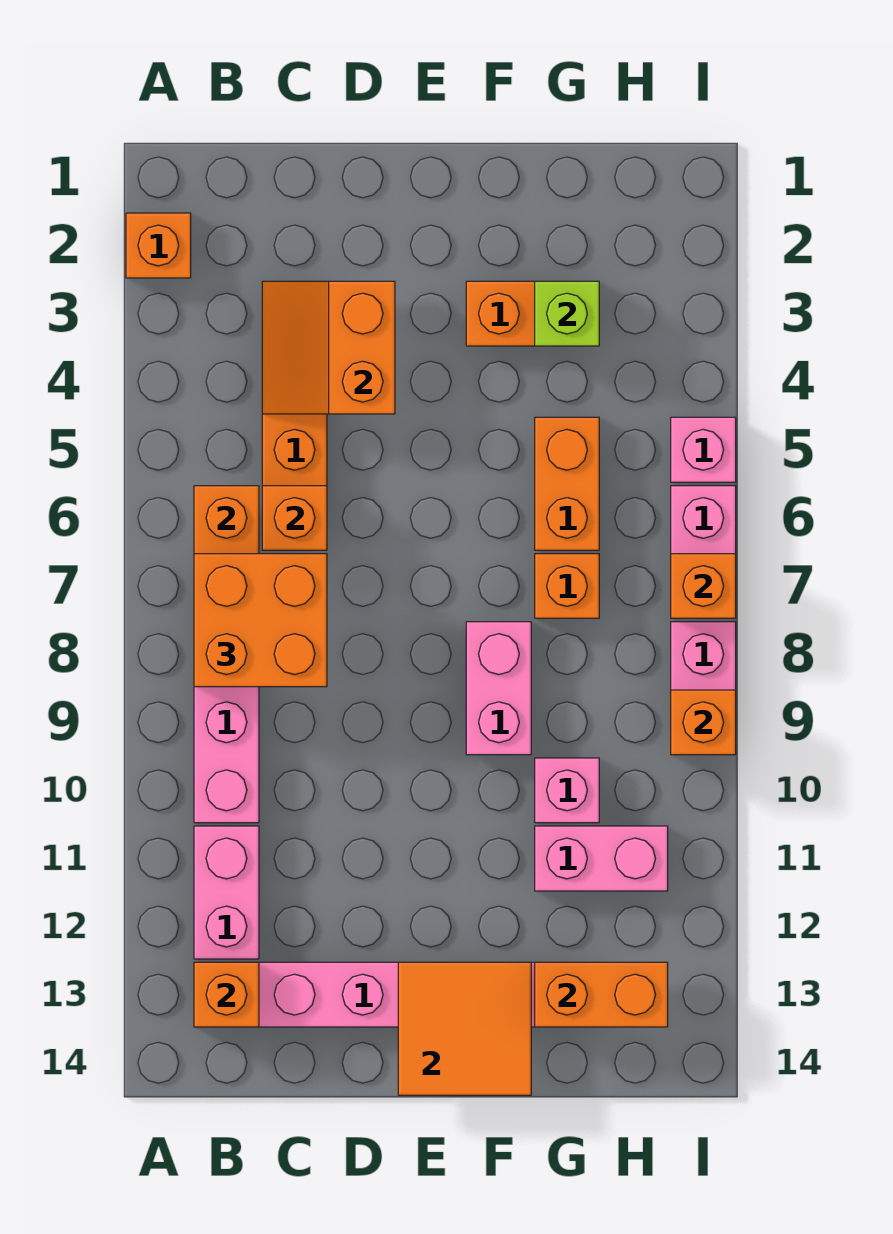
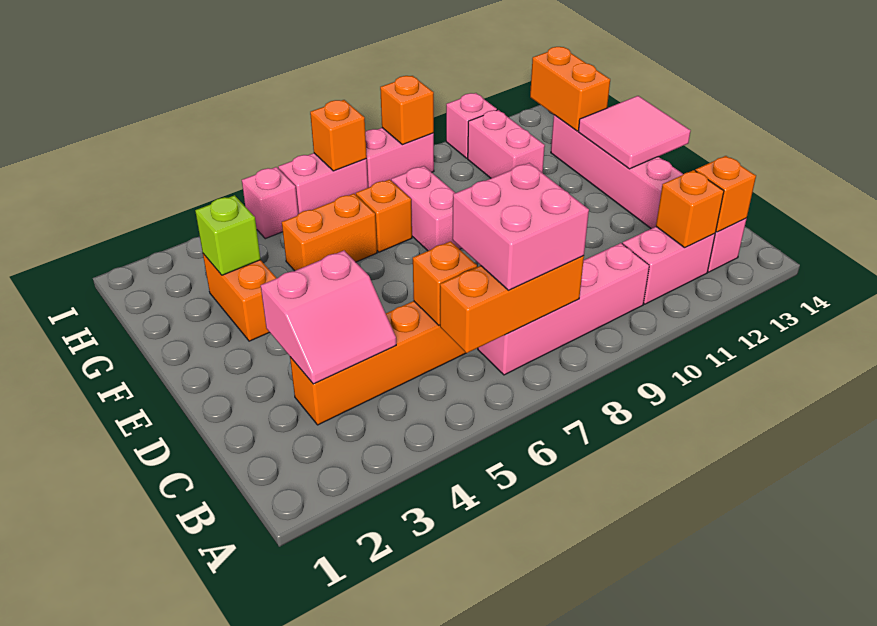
orange brick A2 level 1 -> orange brick B12 level 2
orange brick B7:C8 level 3 -> pink brick B7:C8 level 3
orange slope C3:D4 level 2 top D -> pink slope C3:D4 level 2 top D
orange tile E13:F14 level 2 -> pink tile E13:F14 level 2
pink brick F8:F9 level 1 -> pink brick F8:G8 level 1
pink brick G10 level 1 -> pink brick I11 level 1

